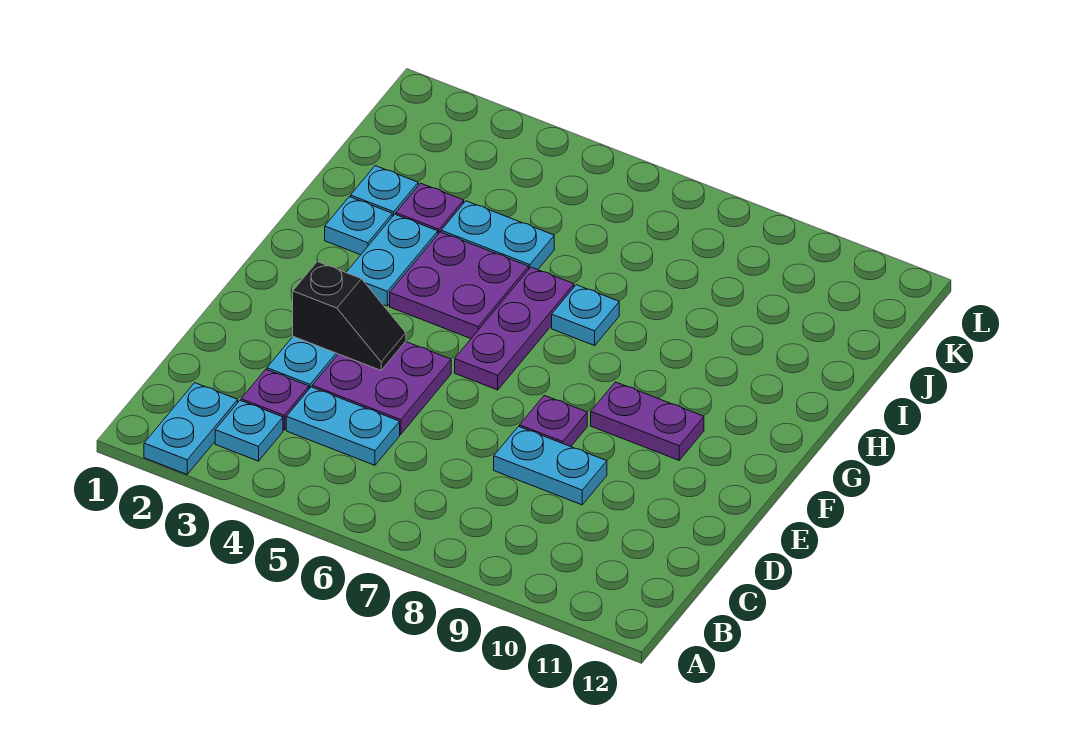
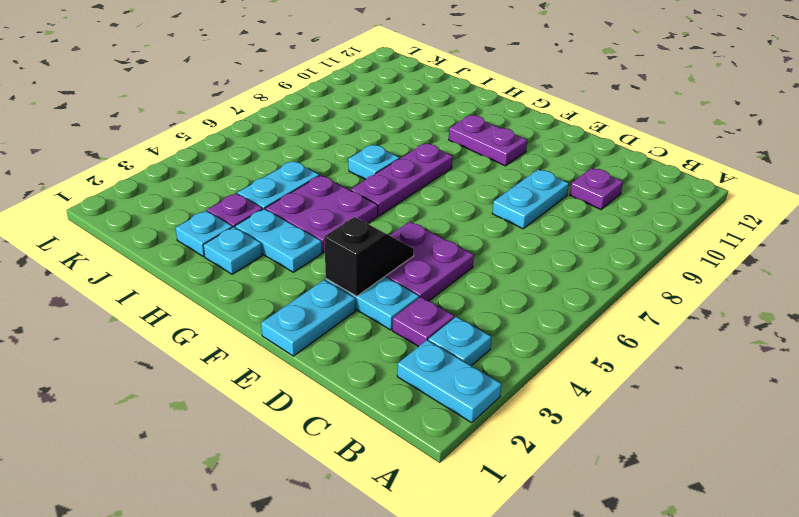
cyan plate C4:C5 level 1 -> cyan plate E1:E2 level 1
purple plate E8 level 1 -> purple plate C10 level 1
purple plate F6:H6 level 1 -> purple plate G6:G8 level 1
purple plate F9:F10 level 1 -> purple plate F10:G10 level 1

